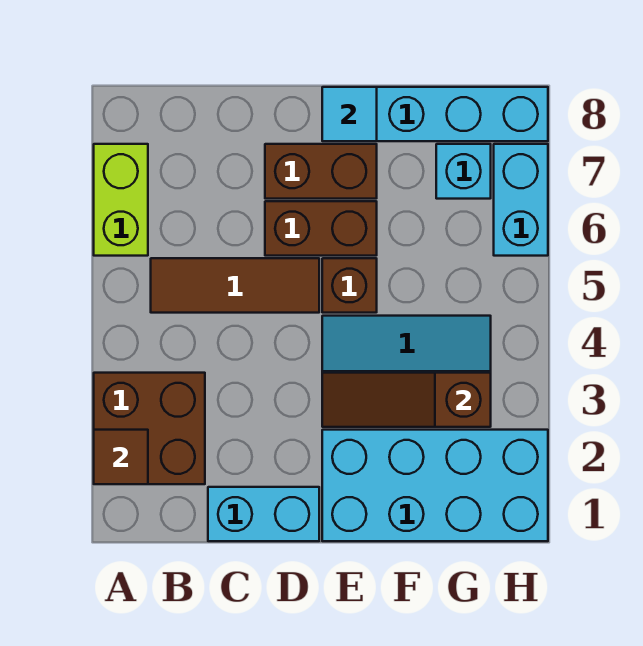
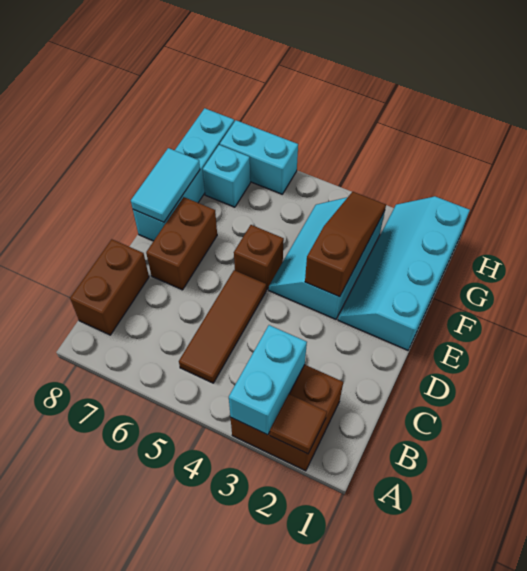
lime brick A6:A7 level 1 -> none
cyan brick C1:D1 level 1 -> cyan brick A3:B3 level 2
brown brick D6:E6 level 1 -> brown brick B8:C8 level 1
cyan brick E1:H2 level 1 -> cyan slope E1:H2 level 1 top 1
brown slope E3:G3 level 2 top G -> brown slope E3:G3 level 2 top E
cyan tile E8 level 2 -> cyan tile E8:F8 level 2

